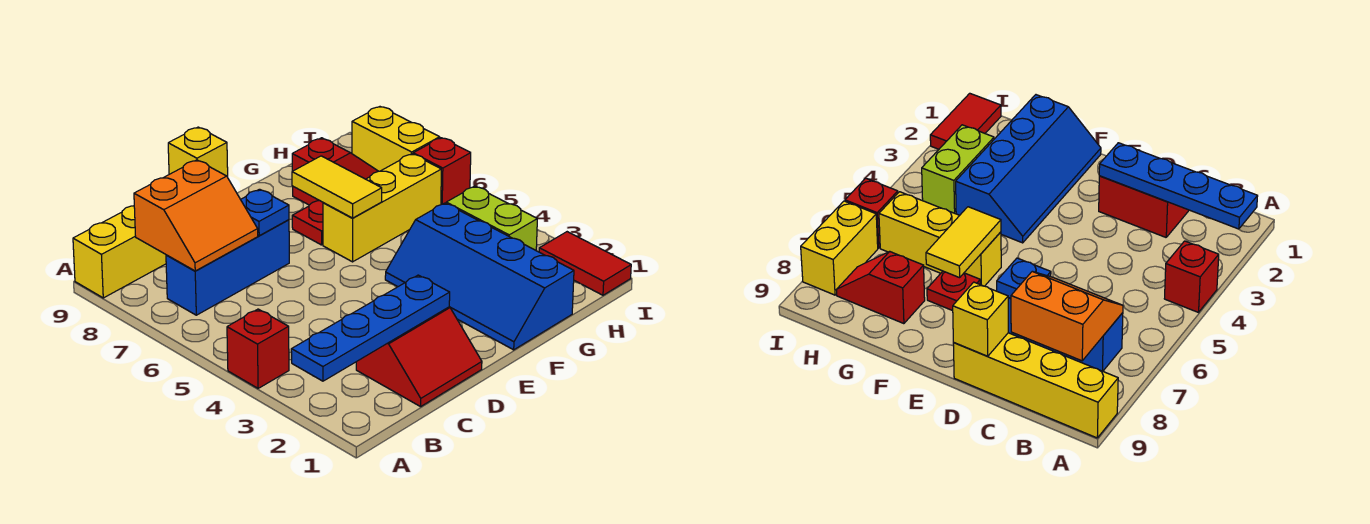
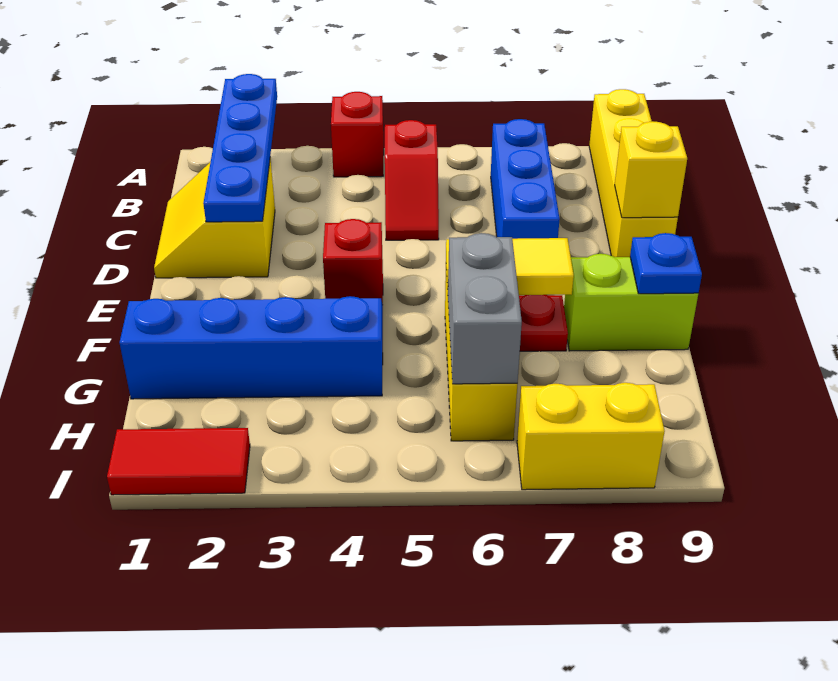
orange slope B7:C8 level 2 top 8 -> none
red slope C1:D2 level 1 top 2 -> yellow slope C1:D2 level 1 top 2
blue plate D7 level 2 -> blue plate F9 level 2
none -> grey brick G6:H6 level 2
red slope G8:H8 level 1 top G -> red slope B5:C5 level 1 top B
lime brick H3:H4 level 1 -> lime brick F8:F9 level 1
red brick I6 level 1 -> red brick E4 level 1

